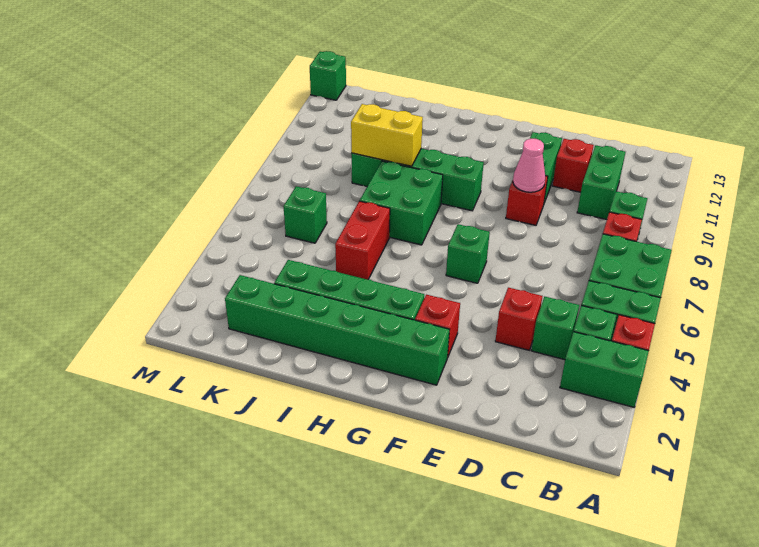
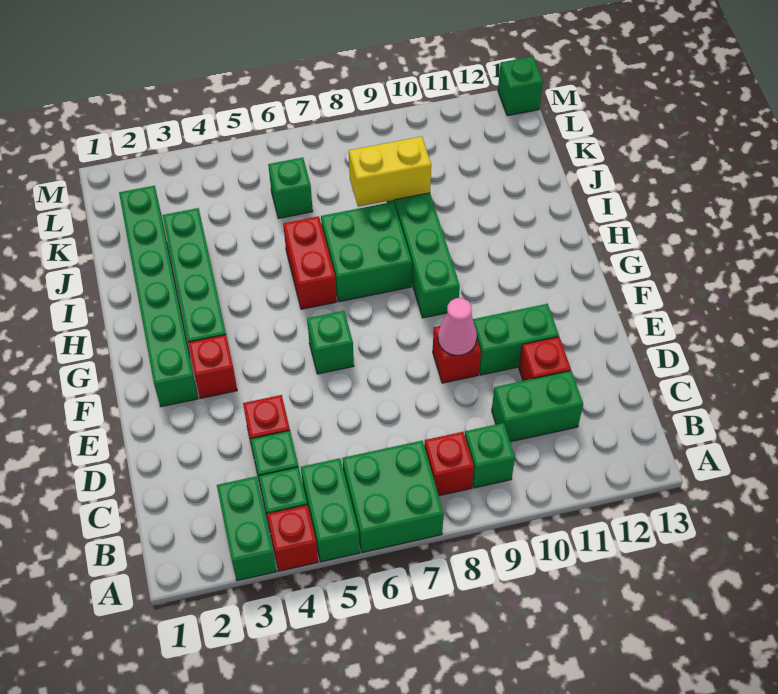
red brick I5:I6 level 1 -> red brick H6:I6 level 1
yellow brick I9:J9 level 2 -> yellow brick J8:J9 level 2

